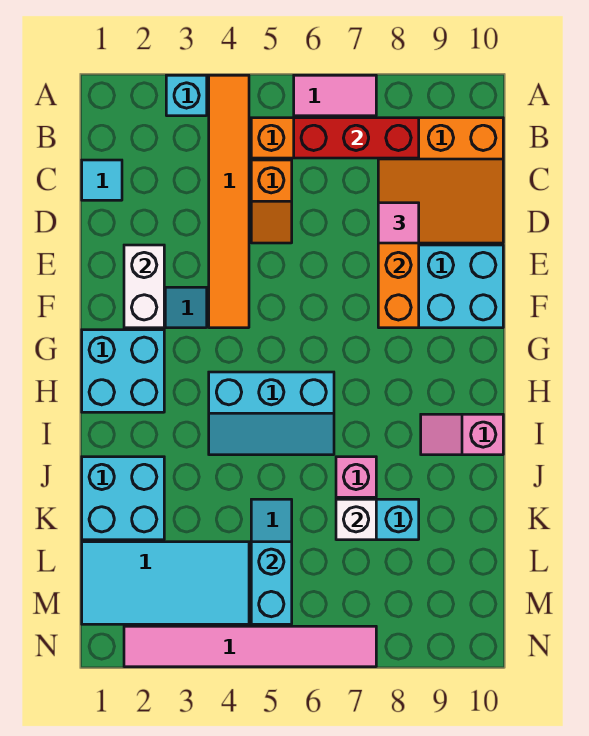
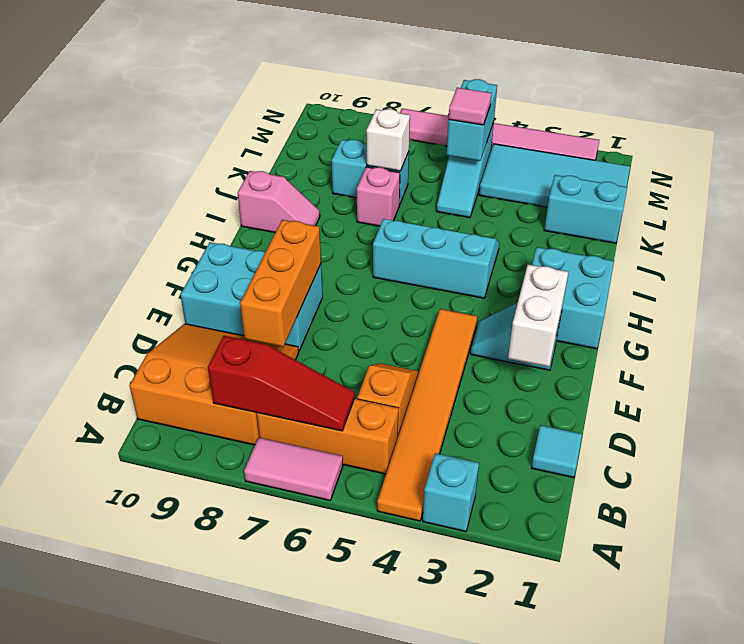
red brick B6:B8 level 2 -> red slope B6:B8 level 2 top 8
pink tile D8 level 3 -> pink tile L5 level 3
cyan brick J1:K2 level 1 -> cyan brick K1:K2 level 1

